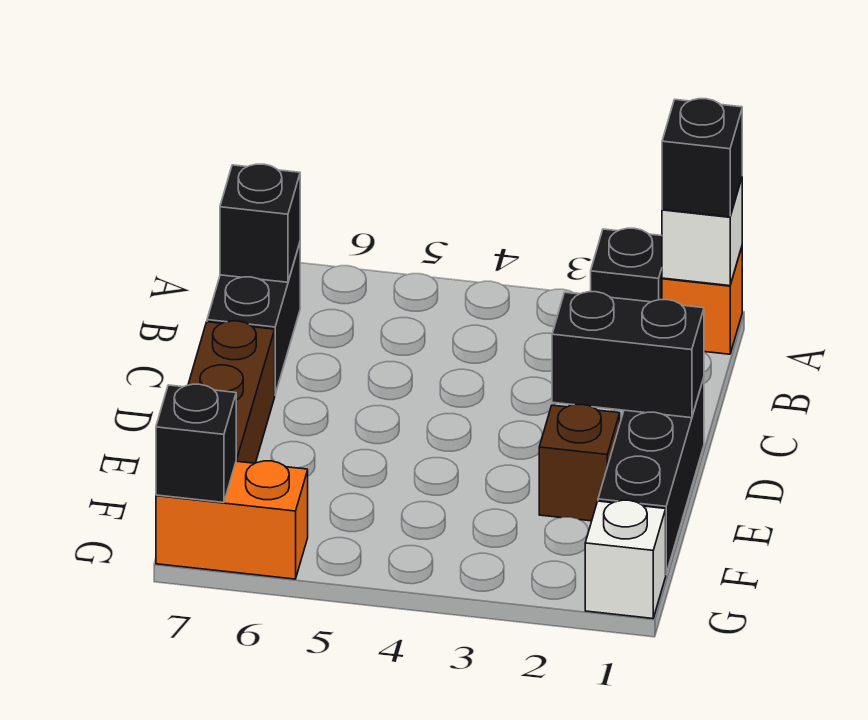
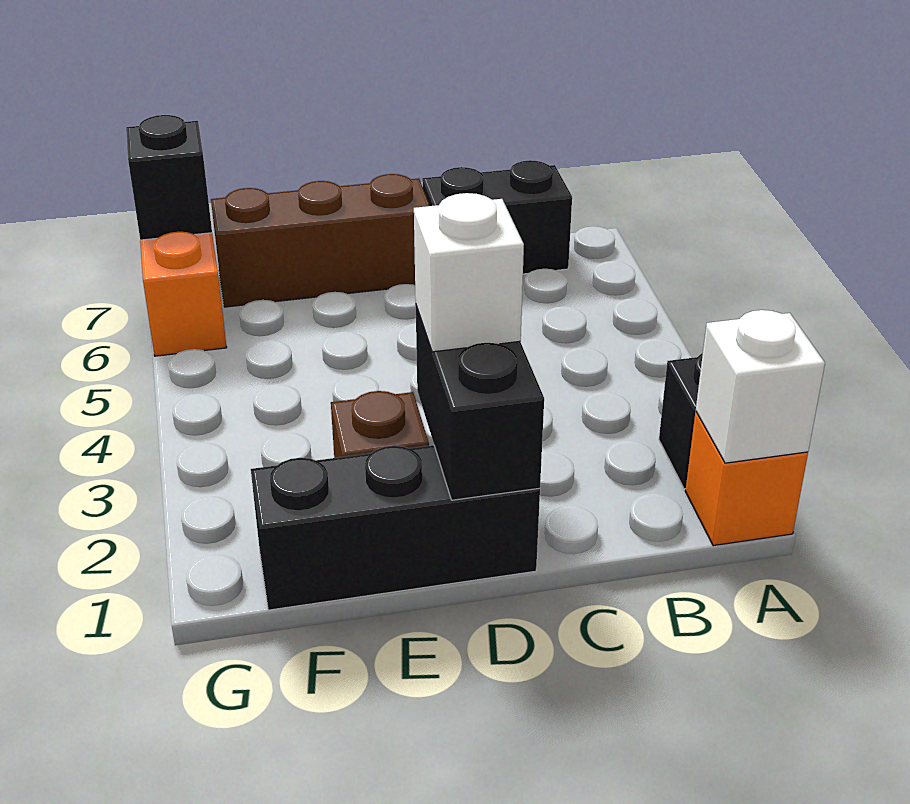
black brick A1 level 3 -> none
black brick B7 level 2 -> none
white brick G1 level 1 -> white brick D2 level 3

